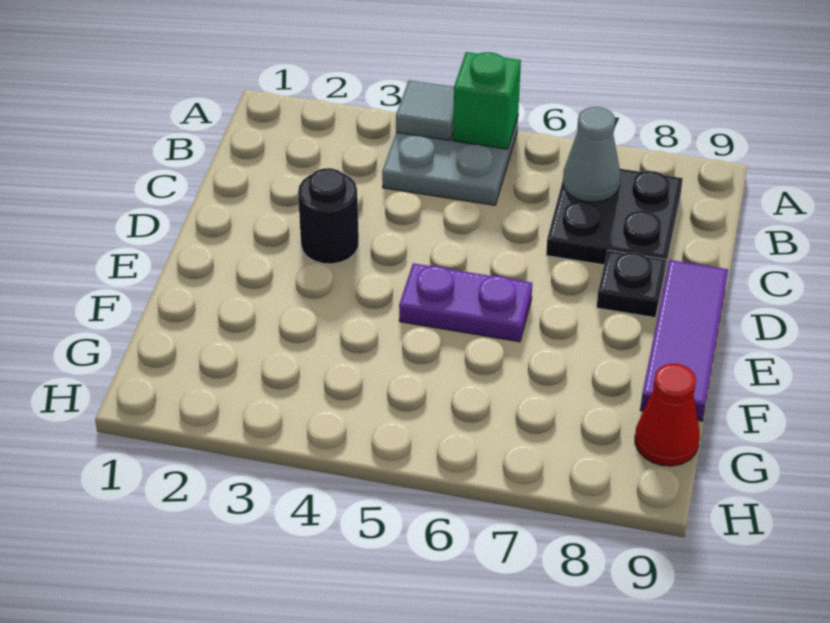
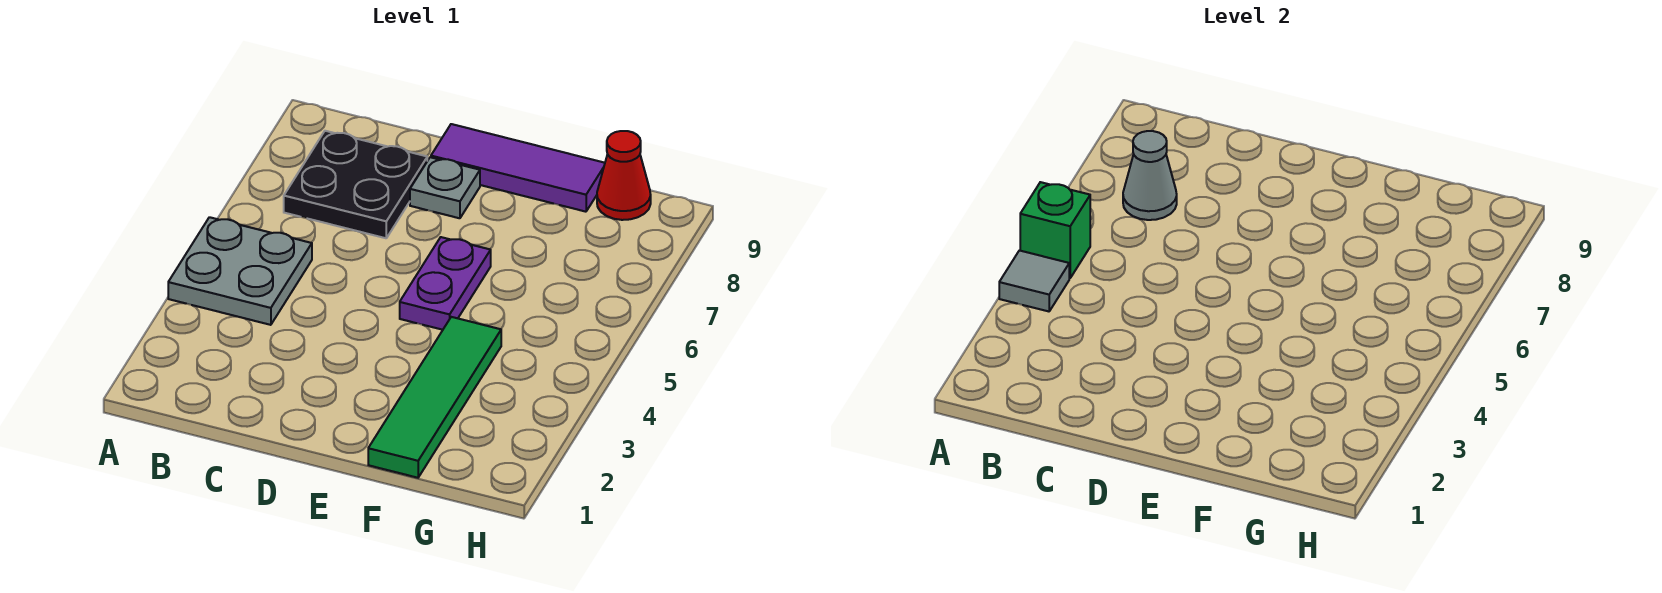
black round brick D3 level 1 -> none
black plate D8 level 1 -> grey plate D8 level 1
none -> green tile F1:F4 level 1

